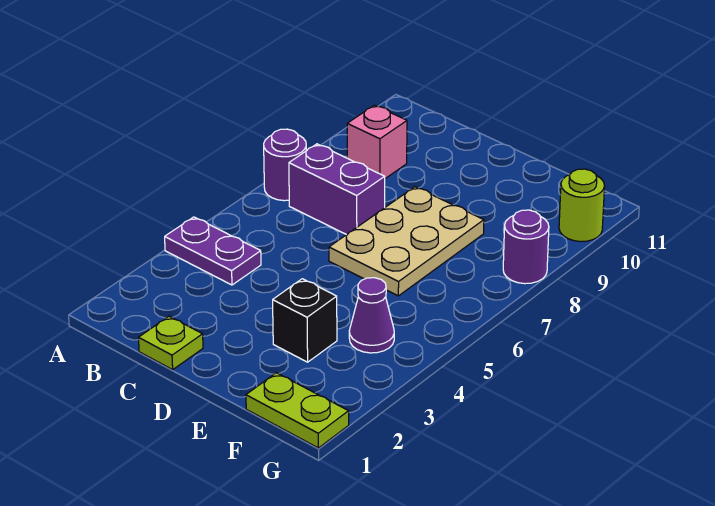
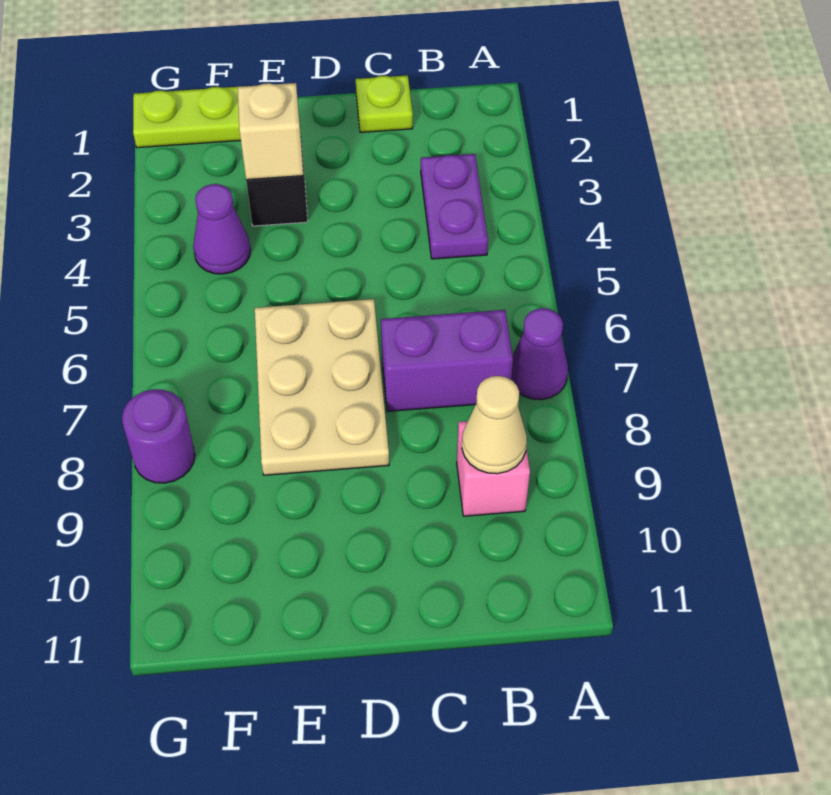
purple plate A4:B4 level 1 -> purple plate B3:B4 level 1
purple round brick A7 level 1 -> purple cone A7 level 1
none -> tan cone B9 level 2
none -> tan brick E3 level 2
lime round brick G10 level 1 -> none

